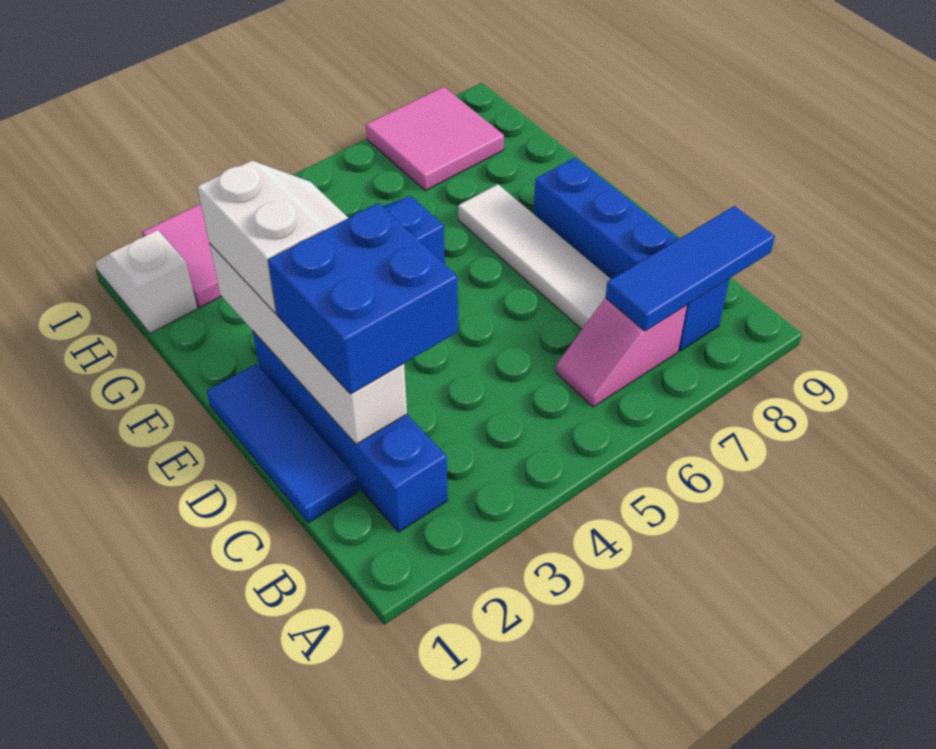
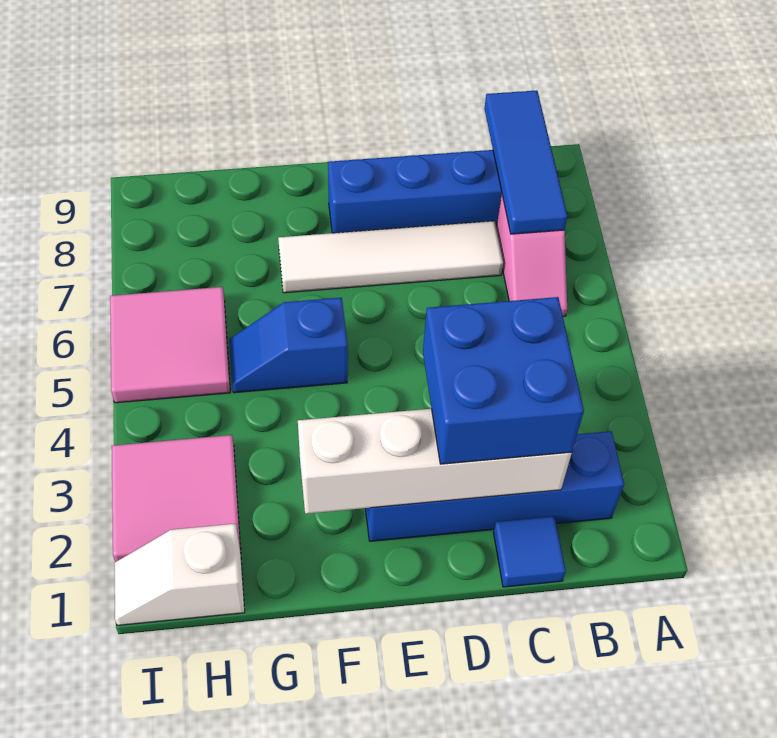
blue tile C1:E1 level 1 -> blue tile C1 level 1
white slope E2:F3 level 3 top 2 -> none
pink tile H7:I8 level 1 -> pink tile H5:I6 level 1

